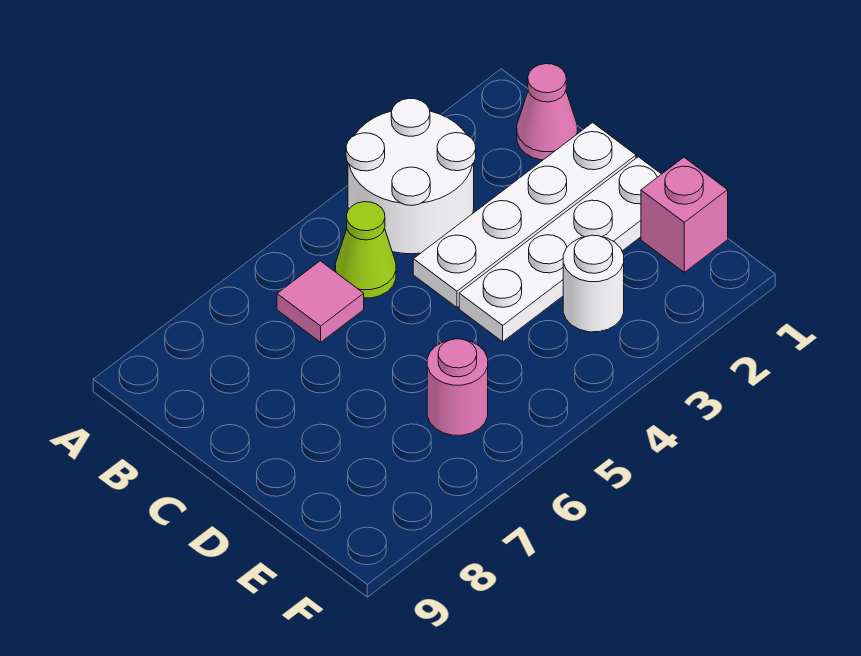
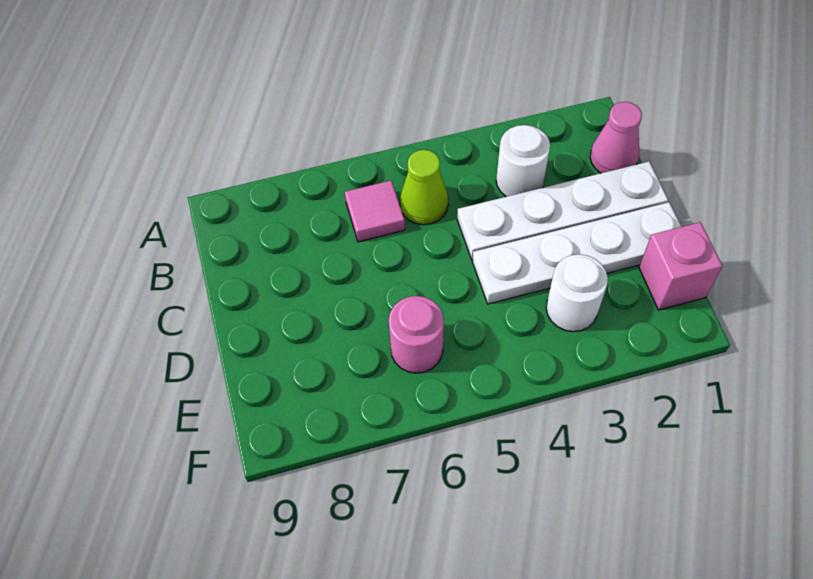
white round brick A3:B4 level 1 -> white round brick B3 level 1

